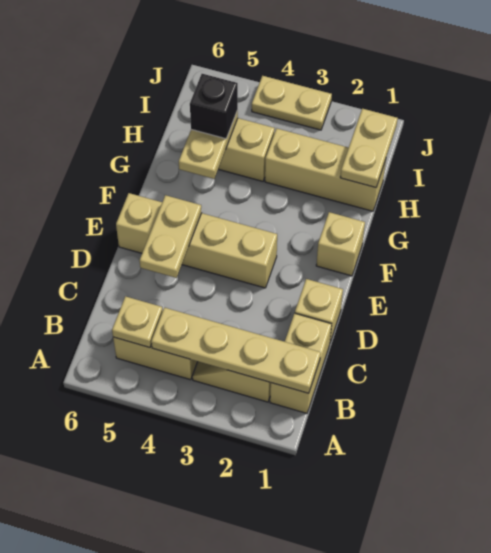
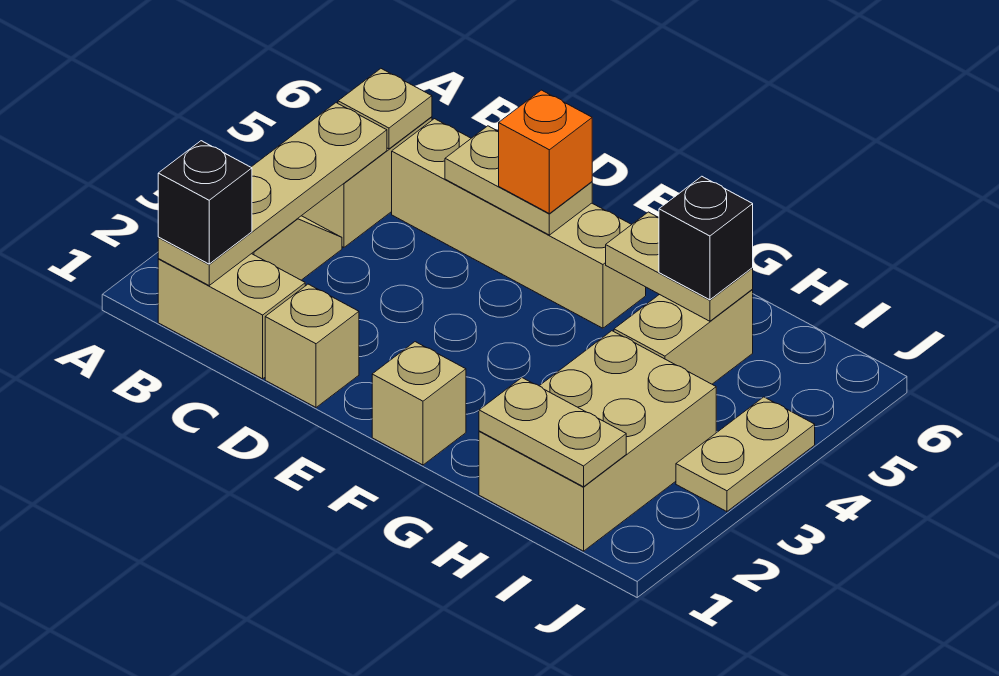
none -> black brick B1 level 3
tan brick E3:E6 level 1 -> tan brick C5:F5 level 1
none -> orange brick E5 level 3
tan brick H1:H3 level 1 -> tan brick H1:I3 level 1

